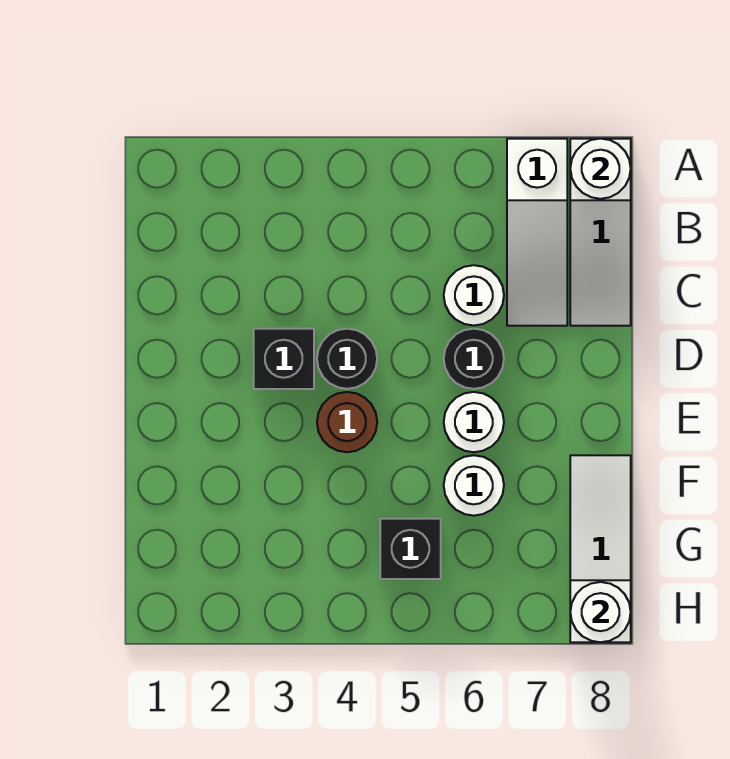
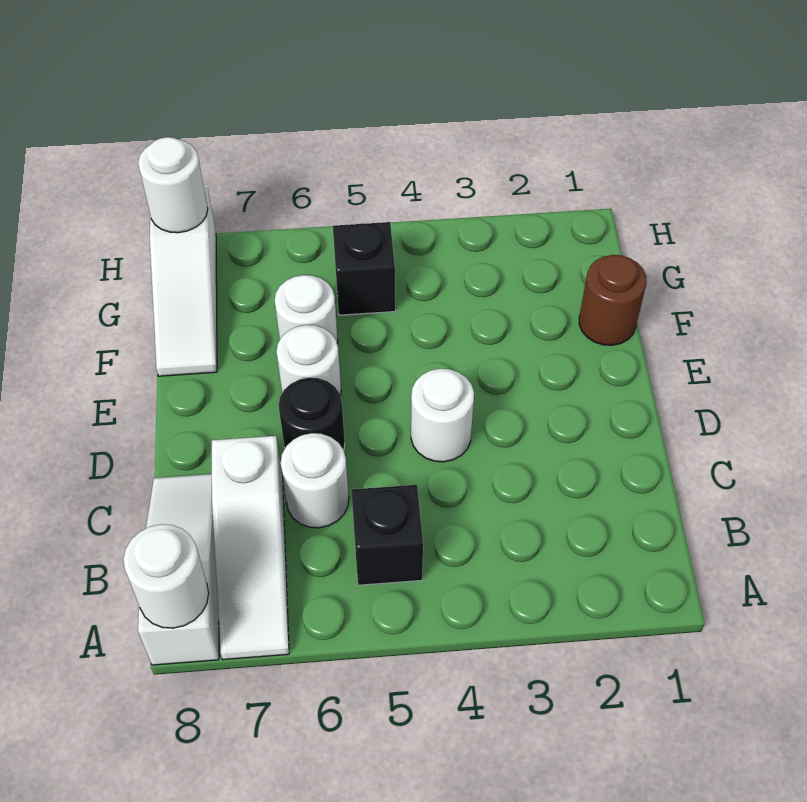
white slope A7:C7 level 1 top A -> white slope A7:C7 level 1 top C
black brick D3 level 1 -> black brick B5 level 1
black round brick D4 level 1 -> white round brick D4 level 1
brown round brick E4 level 1 -> brown round brick F1 level 1

